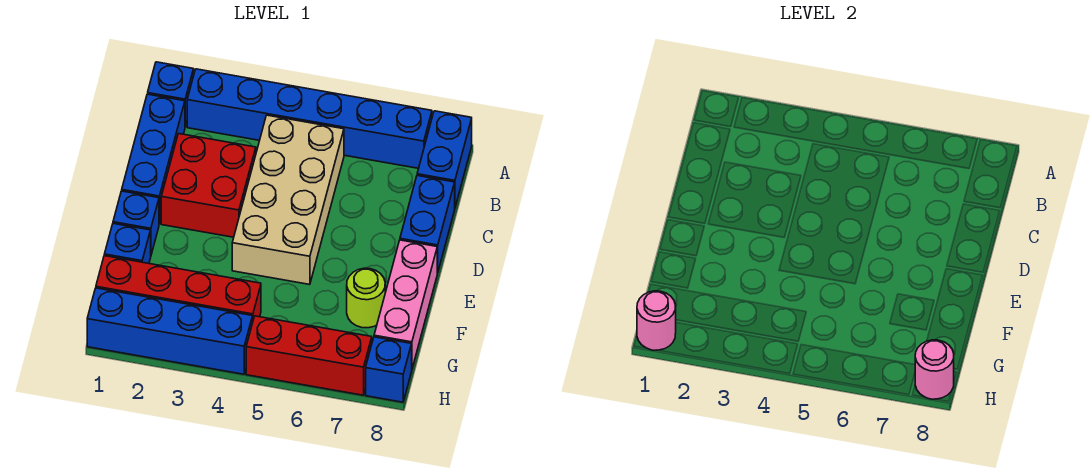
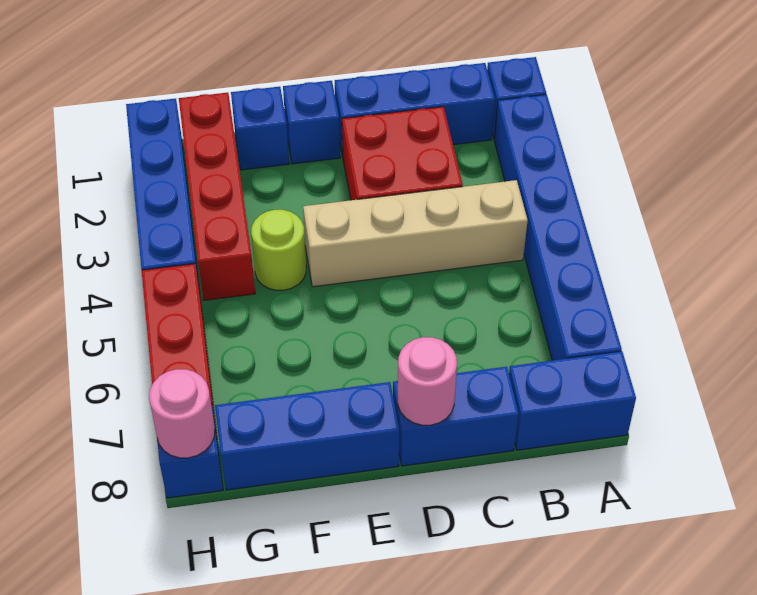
tan brick B4:E5 level 1 -> tan brick B4:E4 level 1
pink brick E8:G8 level 1 -> blue brick E8:G8 level 1
lime round brick F7 level 1 -> lime round brick F4 level 1
pink round brick H1 level 2 -> pink round brick D8 level 2

